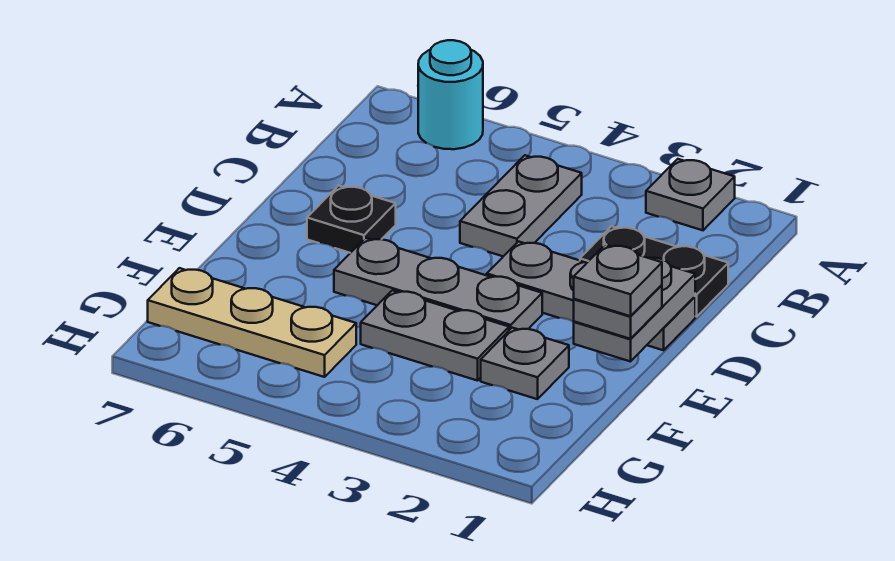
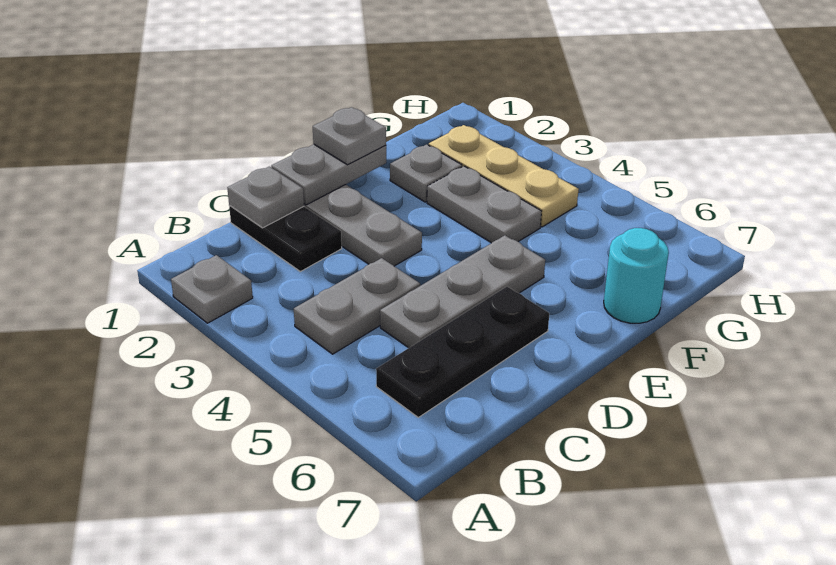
cyan round brick A6 level 1 -> cyan round brick F7 level 1
black plate D6 level 1 -> black plate B6:D6 level 1
grey plate E1 level 4 -> grey plate C1 level 2
grey plate E3:E5 level 1 -> grey plate C5:E5 level 1
tan plate G5:G7 level 1 -> tan plate G2:G4 level 1

